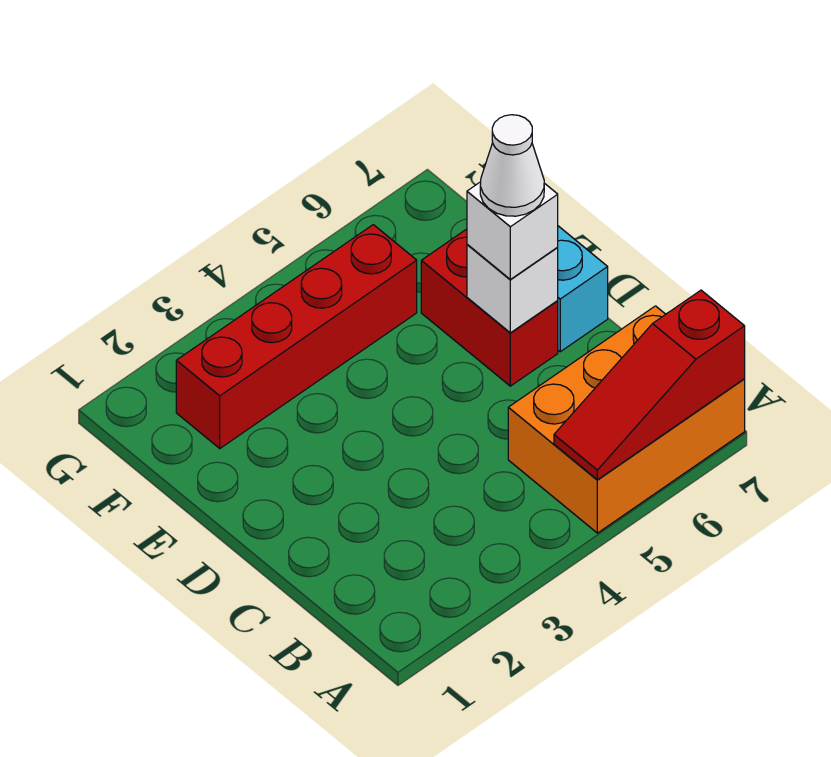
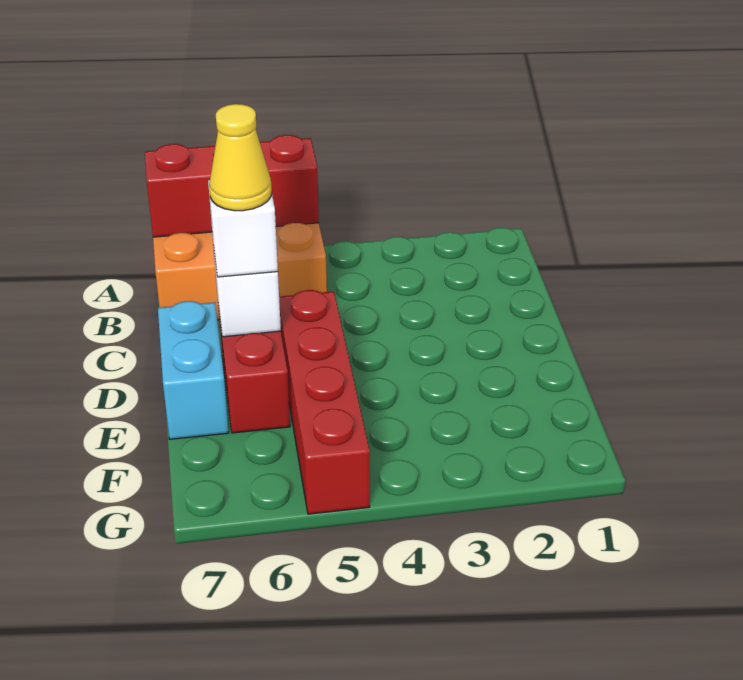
red slope A5:A7 level 2 top 7 -> red brick A5:A7 level 2
white cone D6 level 4 -> yellow cone D6 level 4
red brick F2:F5 level 1 -> red brick D5:G5 level 1

